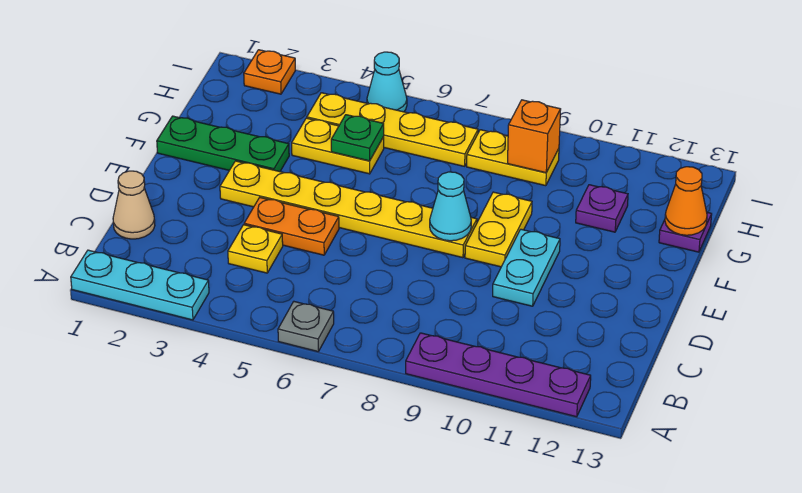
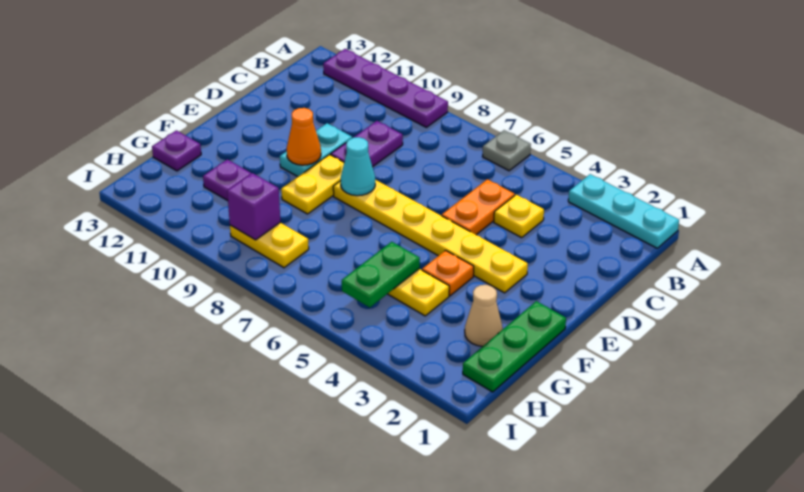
tan cone C1 level 1 -> tan cone G2 level 1
none -> purple plate C9:D9 level 1
orange plate D4:D5 level 1 -> orange plate C5:D5 level 1
green plate F1:F3 level 1 -> green plate F1:H1 level 1
green plate G5 level 2 -> green plate G5:H5 level 2
orange cone G13 level 2 -> orange cone E10 level 2
yellow plate H4:H7 level 1 -> none
orange brick H9 level 2 -> purple brick H9 level 2
orange plate I2 level 1 -> orange plate F4 level 1
cyan cone I5 level 1 -> none

